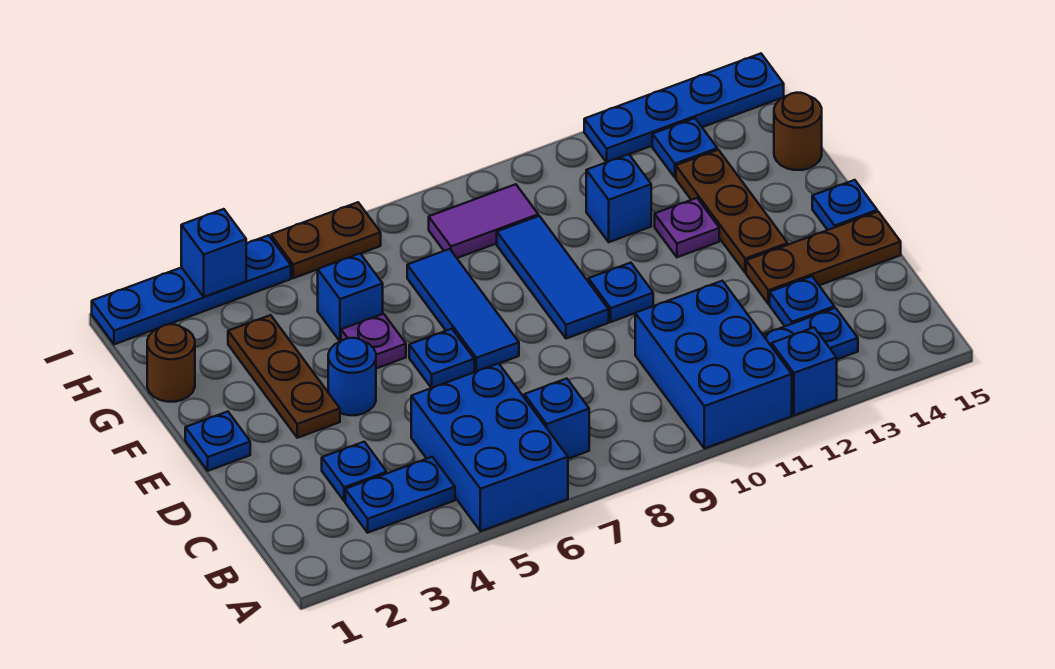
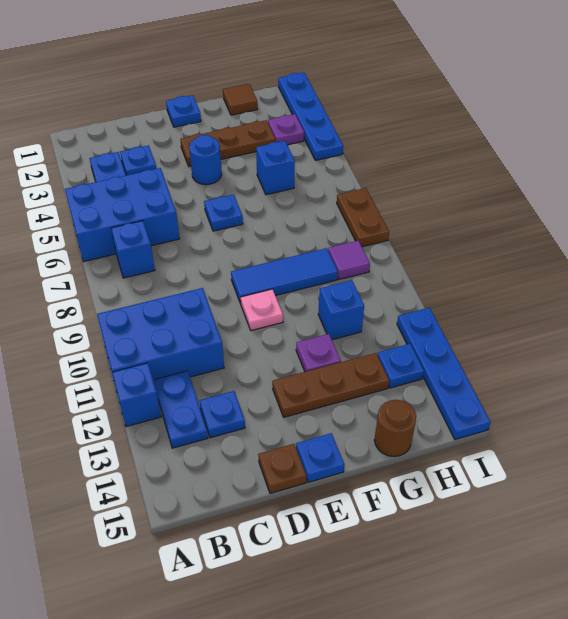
brown plate D13:D15 level 1 -> brown plate D15 level 1
blue tile E7:G7 level 1 -> none
blue plate E10 level 1 -> pink plate E10 level 1
purple plate F5 level 1 -> purple plate H3 level 1
brown round brick G1 level 1 -> brown tile G1 level 1
purple tile H8:H9 level 1 -> purple tile H9 level 1
blue brick I3 level 2 -> none
brown plate I5:I6 level 1 -> brown plate I7:I8 level 1

